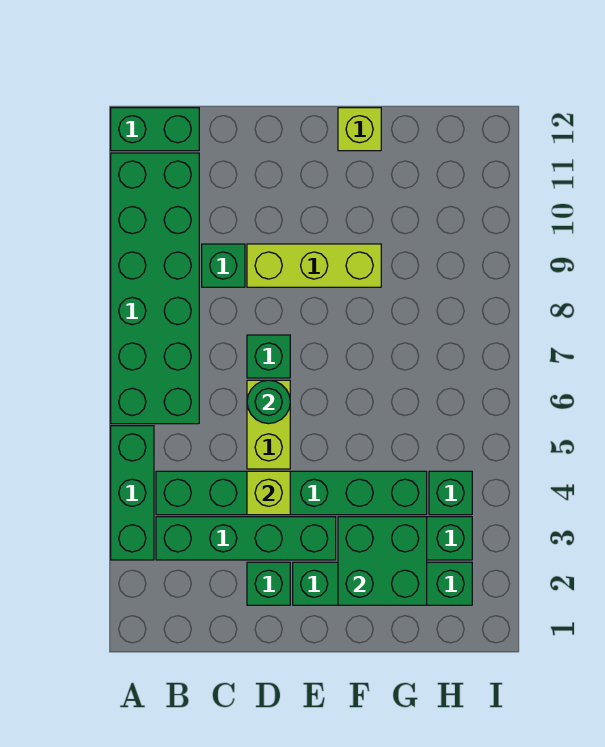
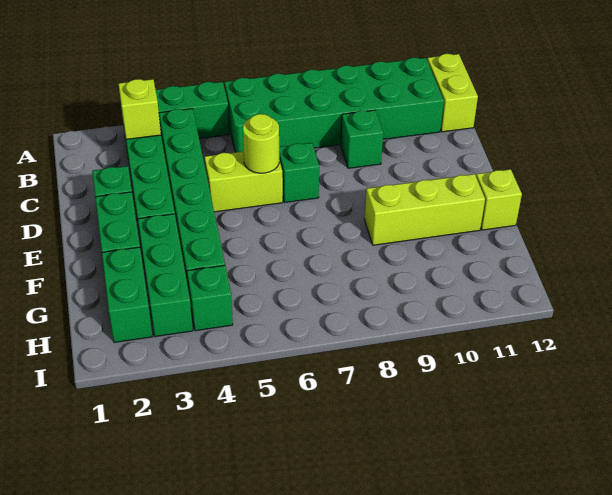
green brick A12:B12 level 1 -> lime brick A12:B12 level 1
lime brick D4 level 2 -> lime brick B3 level 2
green round brick D6 level 2 -> lime round brick D6 level 2
lime brick D9:F9 level 1 -> lime brick F9:F11 level 1
green brick F2:G3 level 2 -> none

